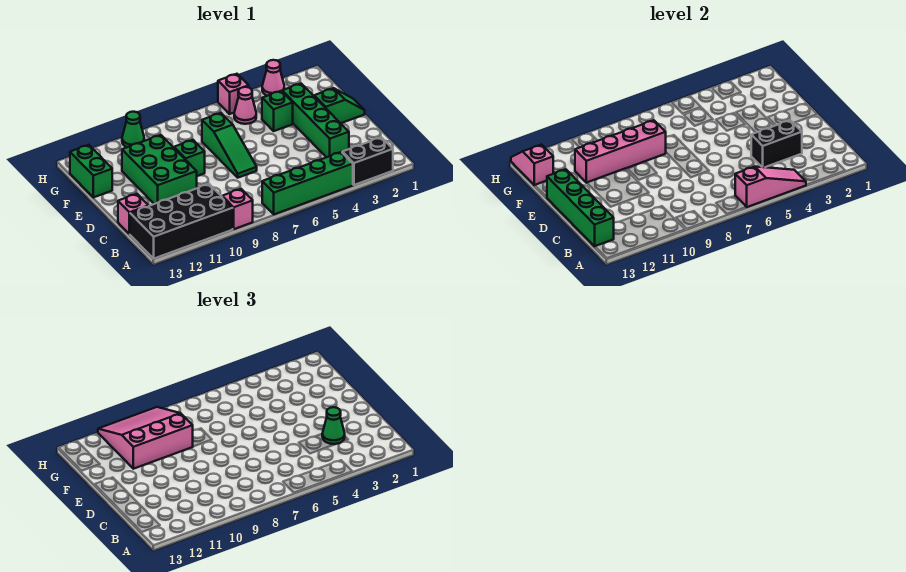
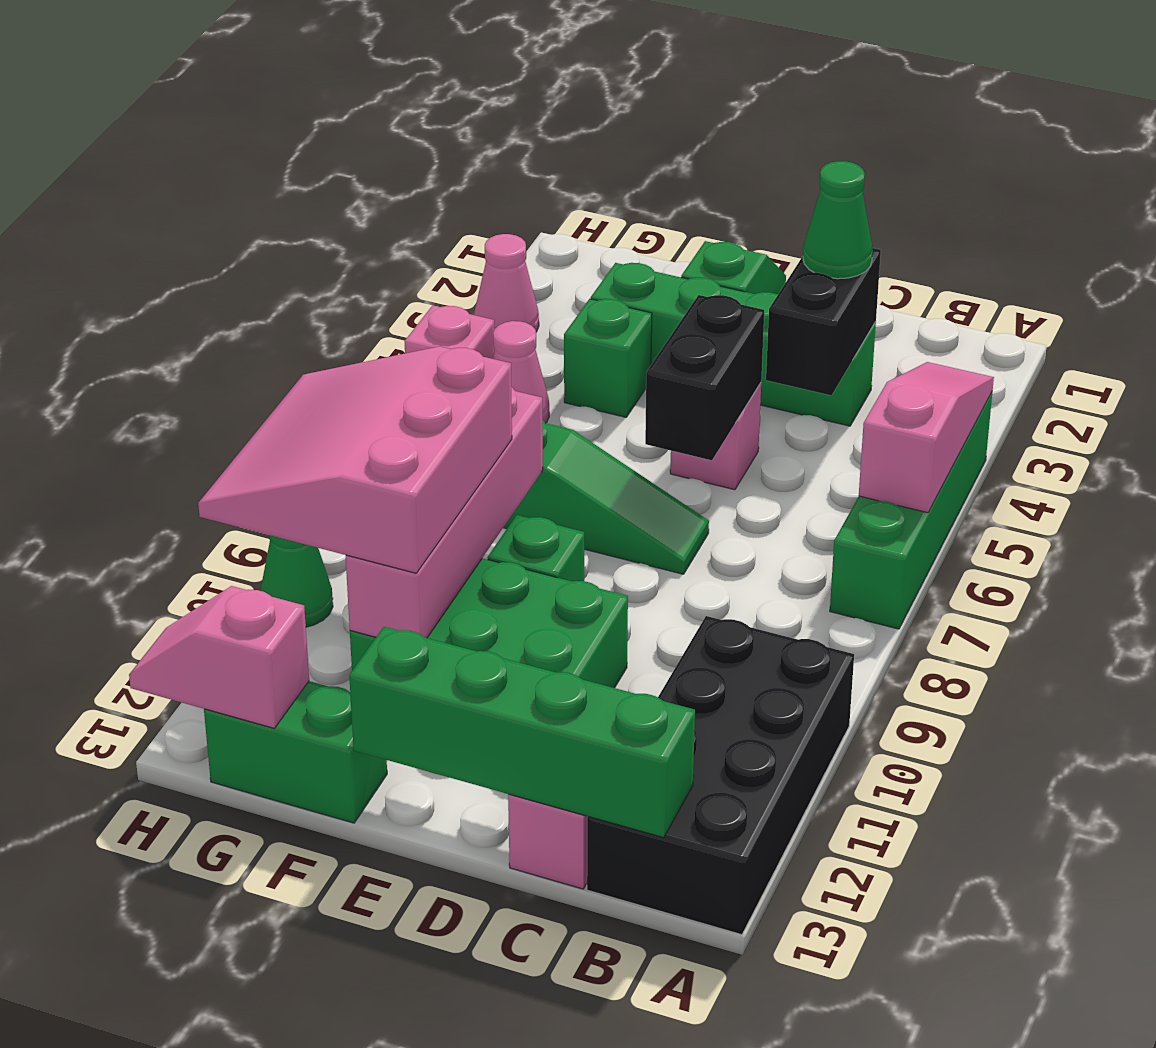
black brick A2:A3 level 1 -> black brick D5:D6 level 2
pink brick A9 level 1 -> pink brick D5 level 1

